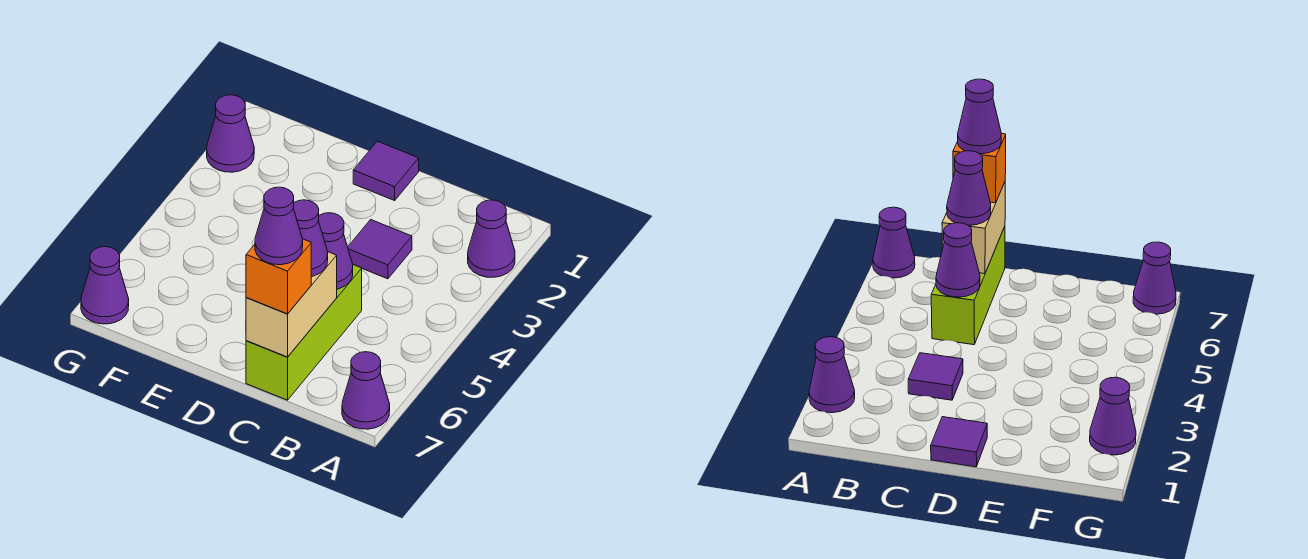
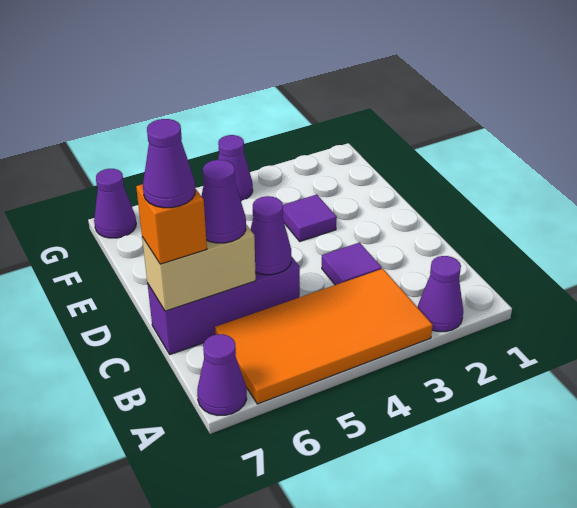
none -> orange tile A3:B6 level 1
lime brick C5:C7 level 1 -> purple brick C5:C7 level 1
purple tile D1 level 1 -> purple tile E3 level 1
purple cone G2 level 1 -> purple cone G4 level 1

